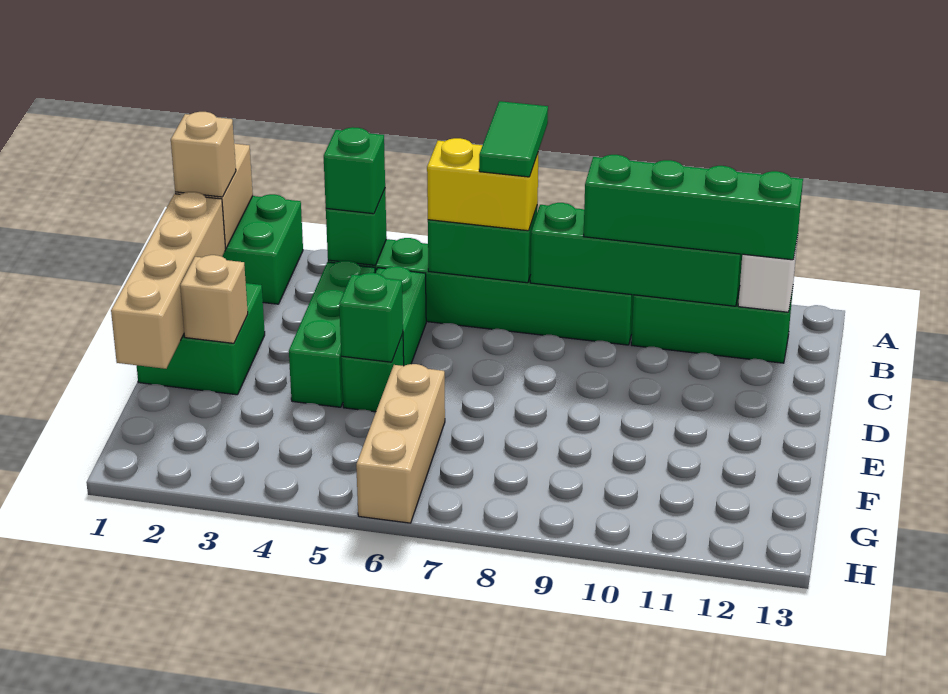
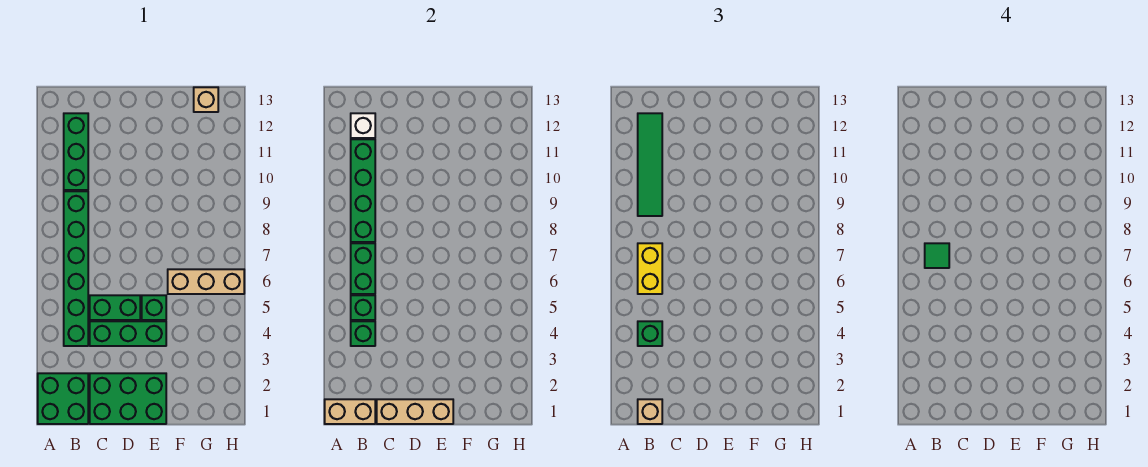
green tile A7:B7 level 4 -> green tile B7 level 4
green brick B9:B12 level 3 -> green tile B9:B12 level 3
tan brick C1:F1 level 2 -> tan brick C1:E1 level 2
green brick D1:E2 level 1 -> green brick C1:E2 level 1
tan brick E2 level 2 -> tan brick G13 level 1
green brick E5 level 2 -> green brick B5 level 2

